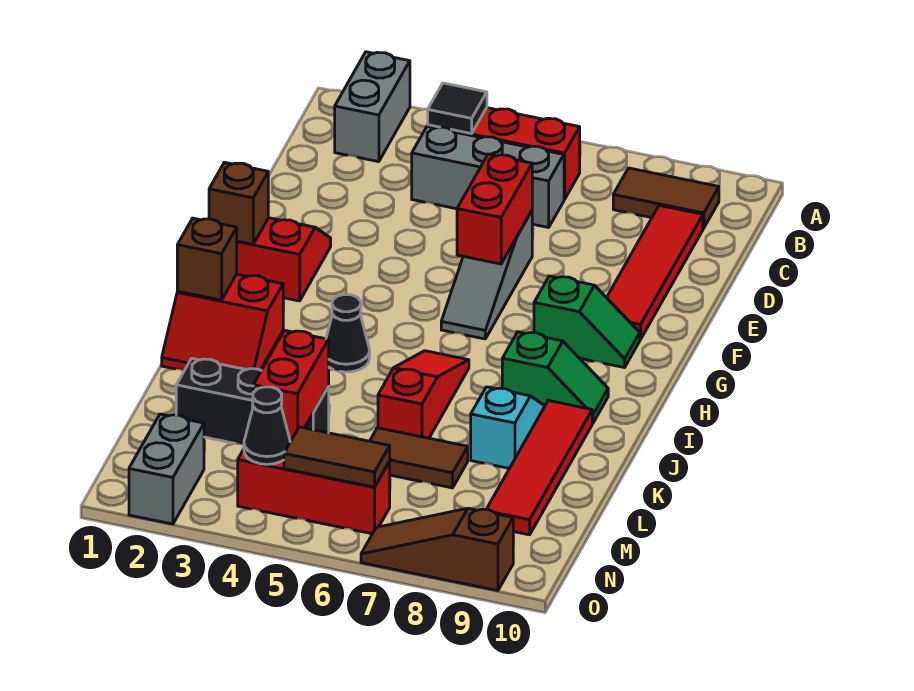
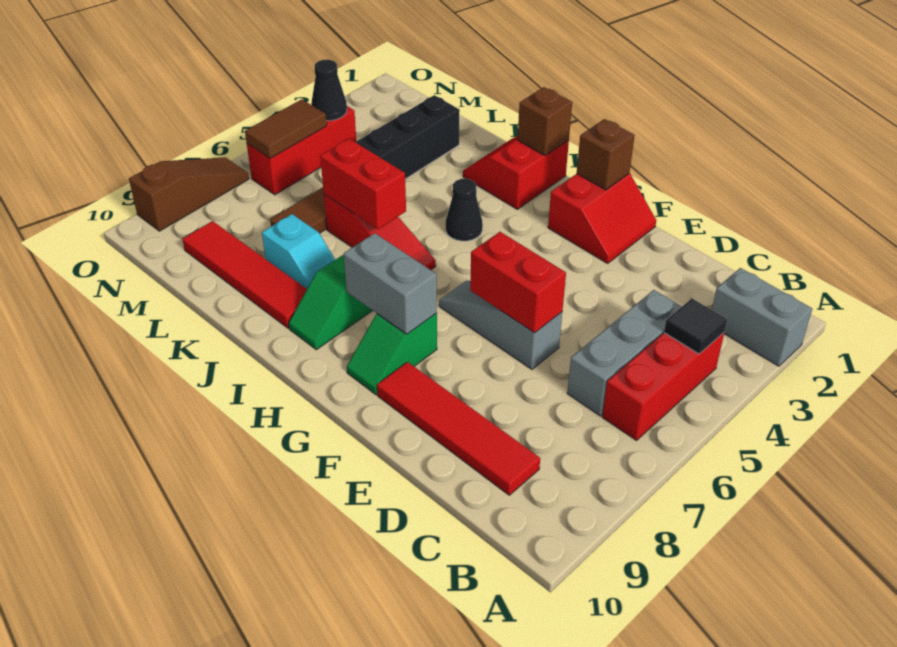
brown tile B8:B9 level 1 -> none
red brick L4:M4 level 2 -> red brick J6:K6 level 2
grey brick N2:O2 level 1 -> grey brick G8:H8 level 2

